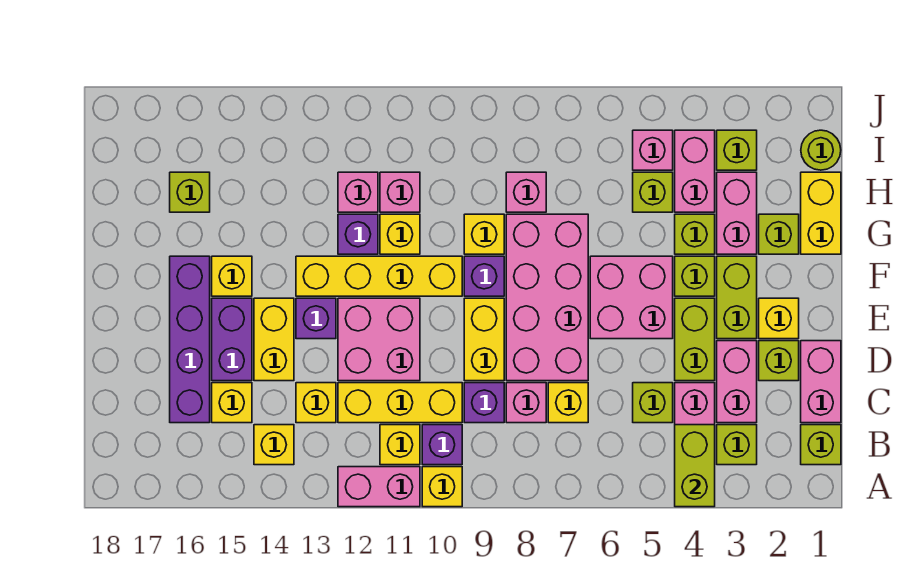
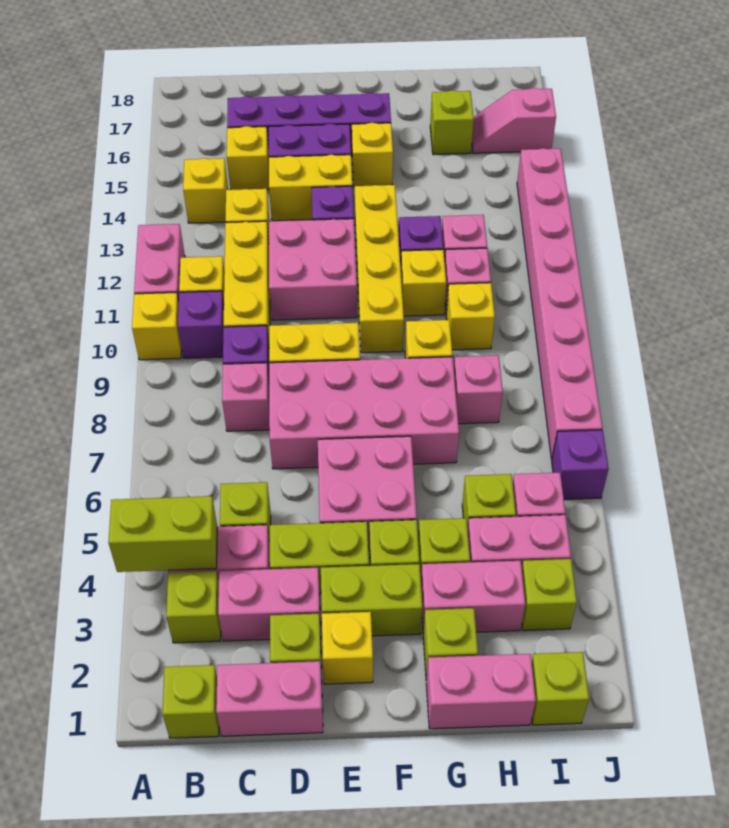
yellow brick C7 level 1 -> yellow brick H10 level 1
purple brick F9 level 1 -> purple brick J6 level 1
yellow brick G1:H1 level 1 -> pink brick G1:H1 level 1
lime round brick I1 level 1 -> lime brick I1 level 1
none -> pink slope I16:J16 level 1 top J
none -> pink brick J7:J14 level 1

